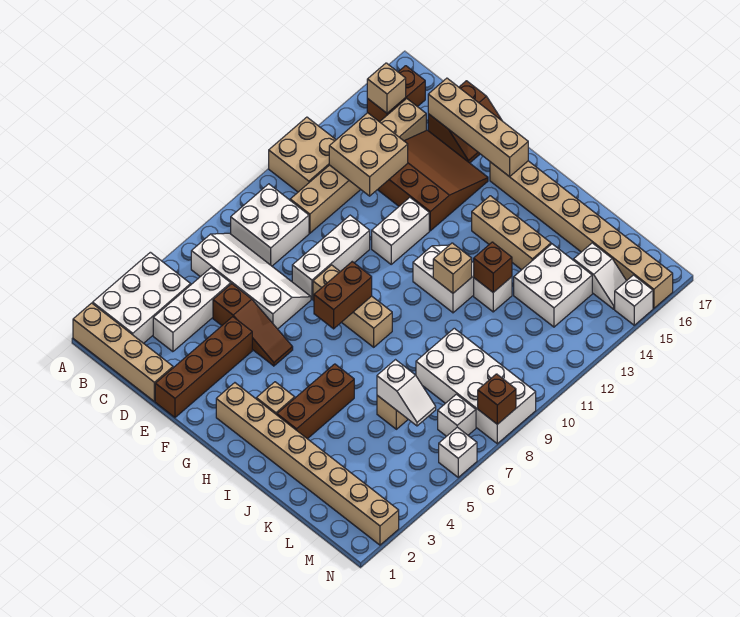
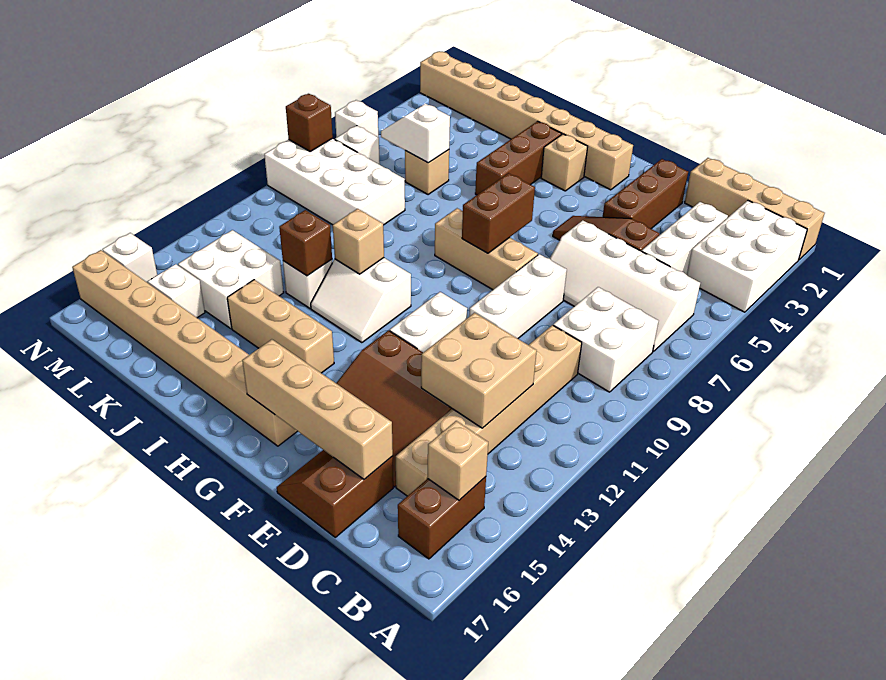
tan brick A11:B12 level 1 -> none
brown brick E1:E4 level 1 -> brown brick E2:E4 level 1

